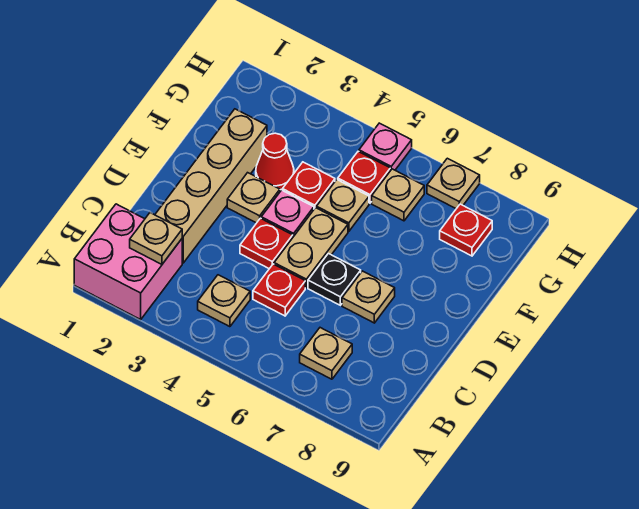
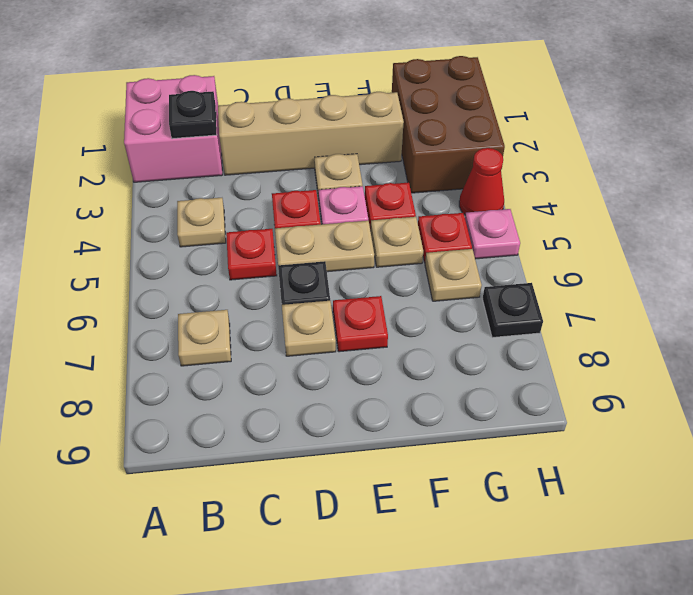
tan plate B2 level 2 -> black plate B2 level 2
red cone F3 level 1 -> red cone H4 level 1
none -> brown brick G1:H3 level 1
red plate G8 level 1 -> red plate E7 level 1
tan plate H7 level 1 -> black plate H7 level 1

